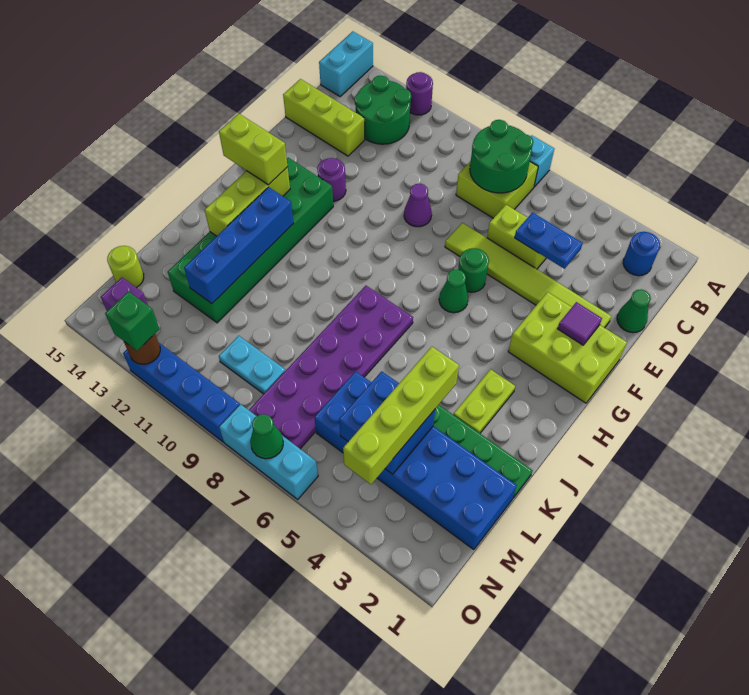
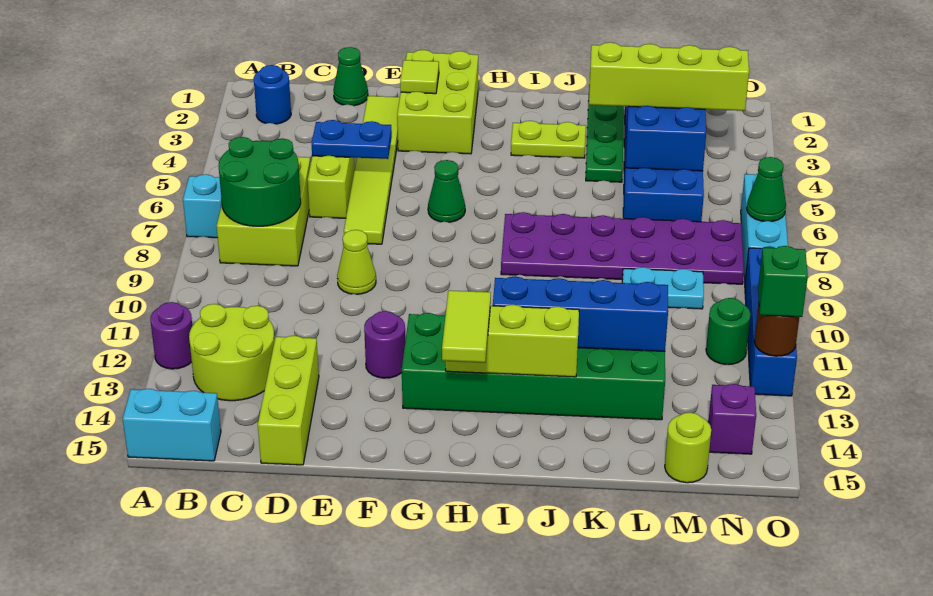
lime brick B7:C8 level 1 -> lime brick B6:C8 level 1
green round brick B12:C13 level 1 -> lime round brick B12:C13 level 1
blue plate D4:D5 level 2 -> blue plate D5:E5 level 2
purple cone E9 level 1 -> lime cone E9 level 1
purple tile F2 level 2 -> lime tile F2 level 2
green round brick F6 level 1 -> green round brick N11 level 1
lime brick H13:H14 level 3 -> lime tile H13:H14 level 3
cyan plate M9:M10 level 1 -> cyan plate L9:M9 level 1

